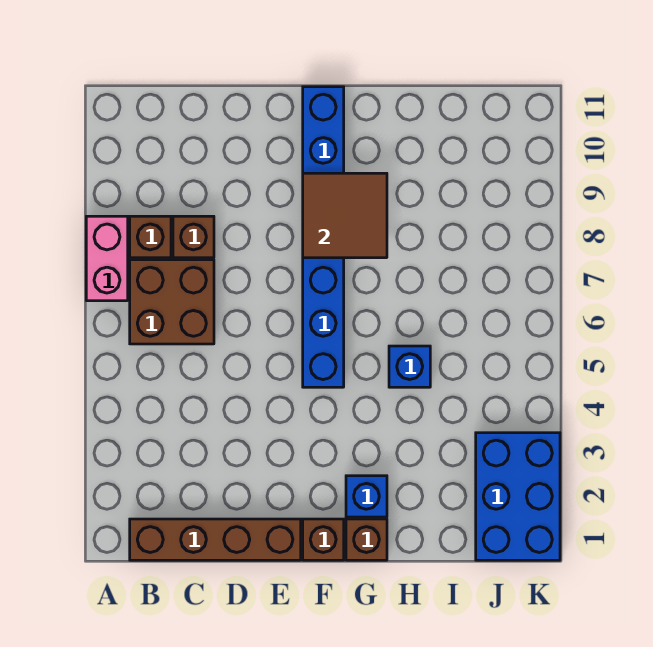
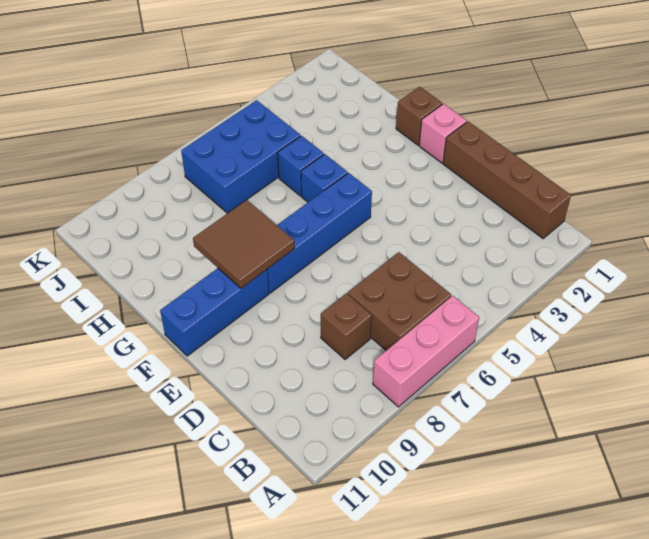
pink brick A7:A8 level 1 -> pink brick A6:A8 level 1
brown brick B8 level 1 -> none
brown brick F1 level 1 -> pink brick F1 level 1
blue brick G2 level 1 -> blue brick G5 level 1
blue brick J1:K3 level 1 -> blue brick I5:J7 level 1

